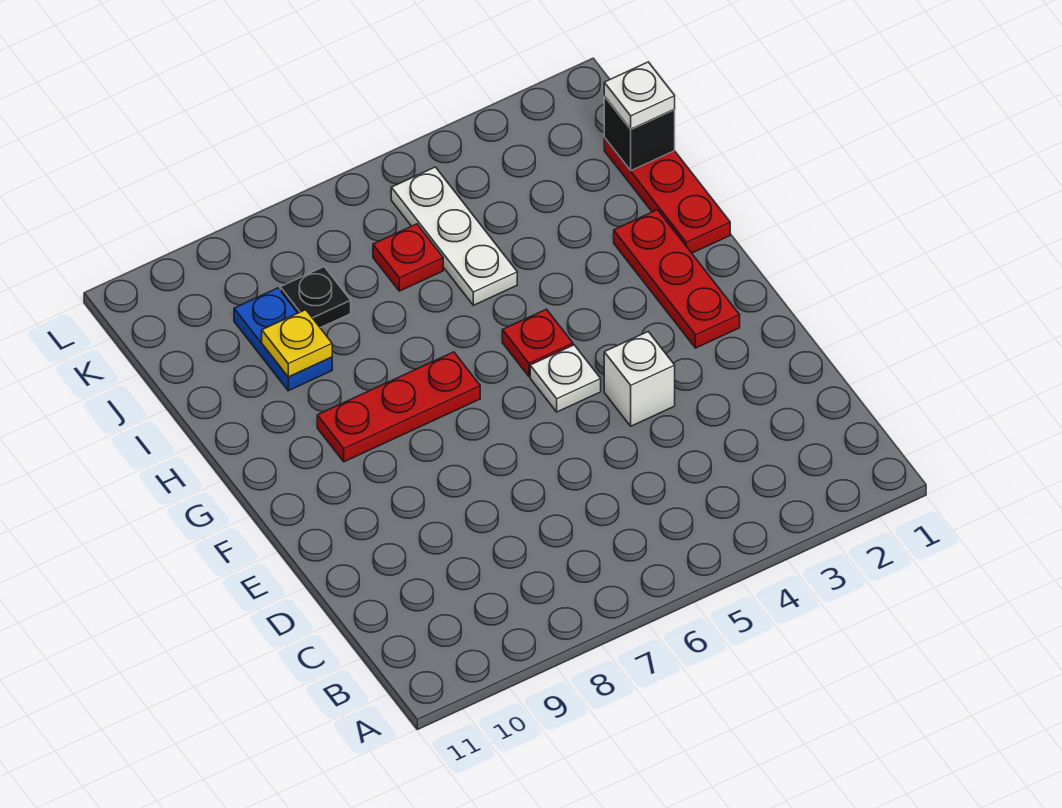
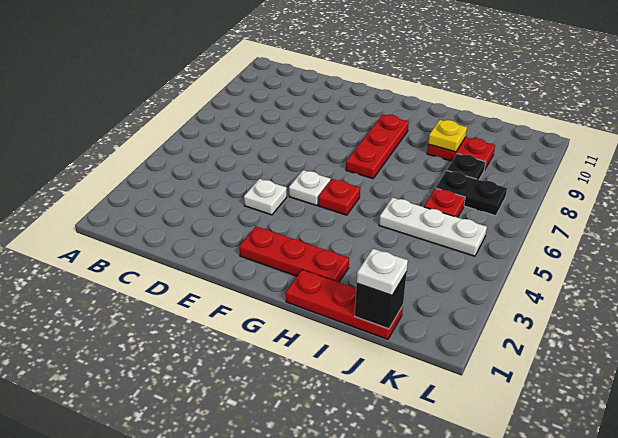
white brick E4 level 1 -> white plate E4 level 1
blue plate I9:J9 level 1 -> red plate I9:J9 level 1
none -> black plate J7:K7 level 1

